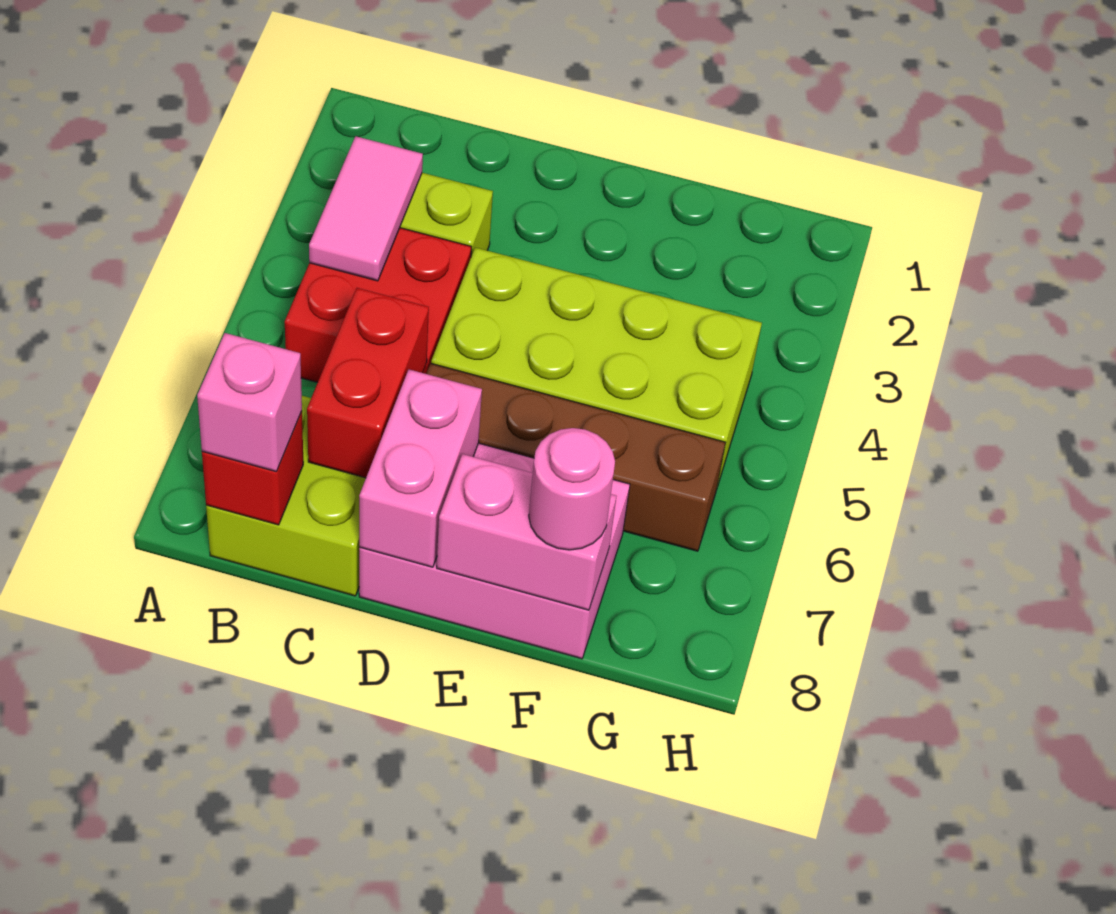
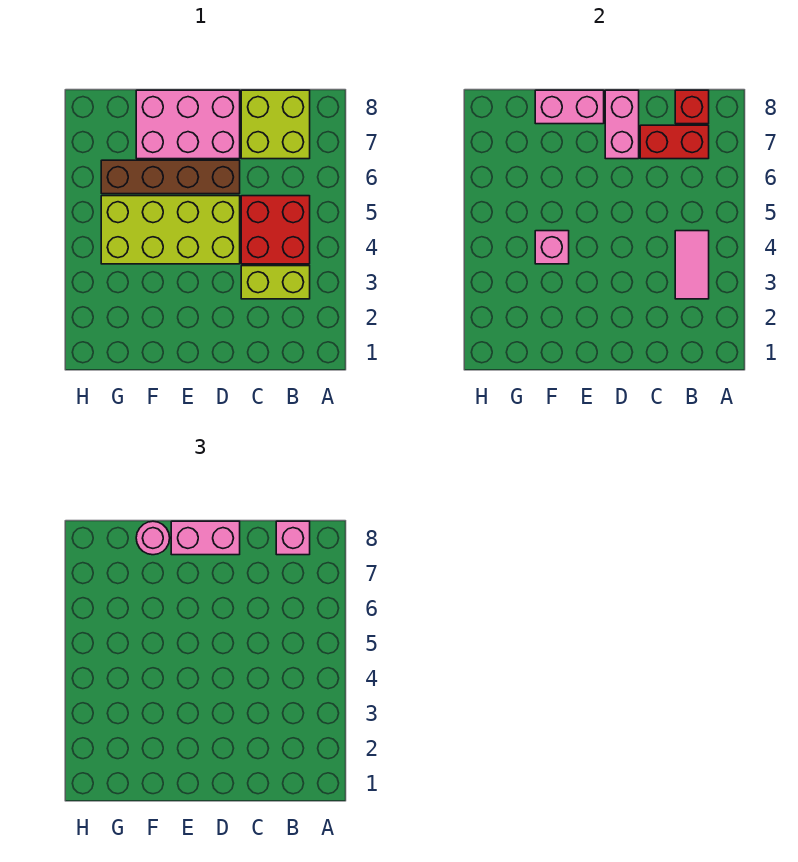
red brick C6:C7 level 2 -> red brick B7:C7 level 2
none -> pink brick D8:E8 level 3
none -> pink brick F4 level 2

